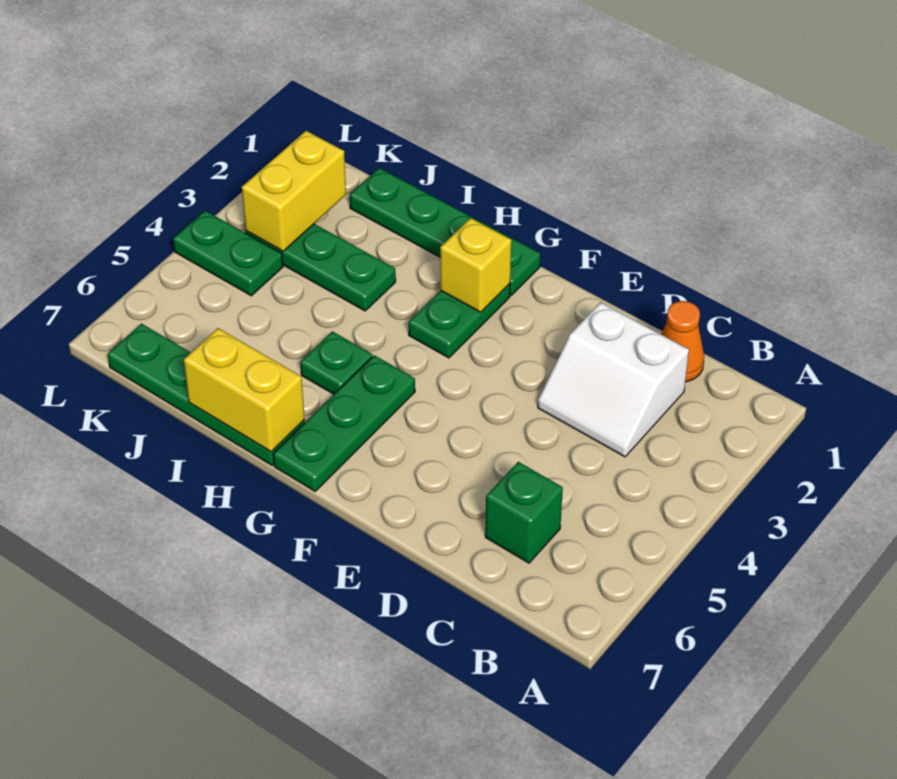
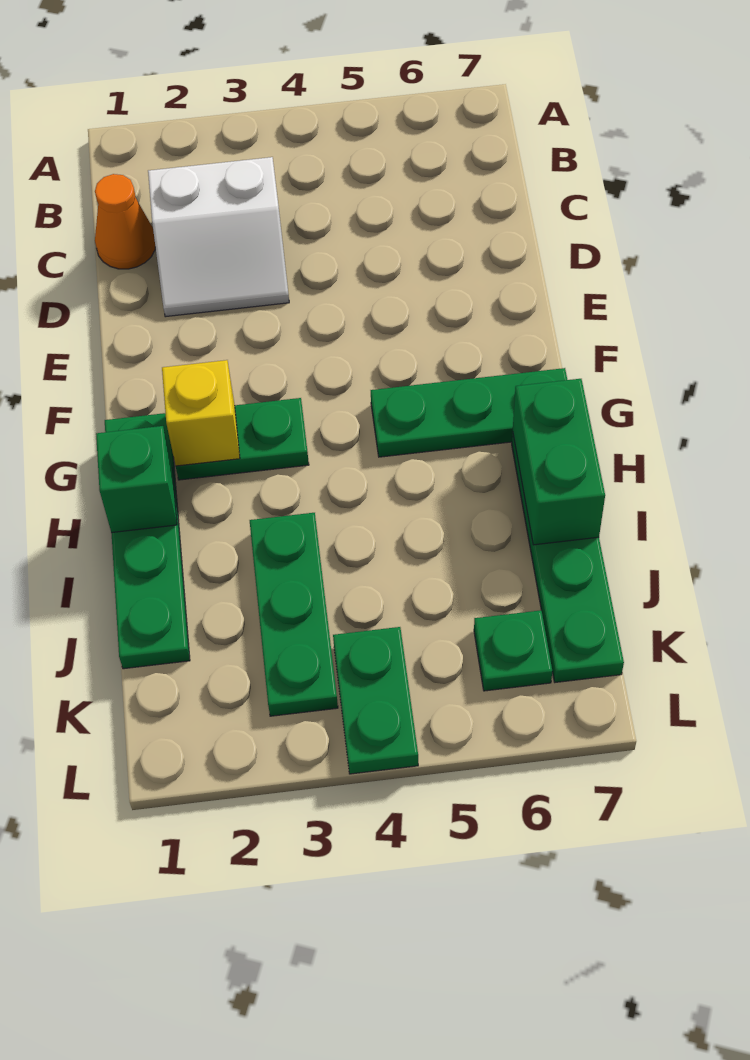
white slope C2:D3 level 1 top 2 -> white slope C2:D3 level 1 top C
green brick C6 level 1 -> green brick H1 level 2
green plate H5 level 1 -> green plate K6 level 1
yellow brick H7:I7 level 2 -> green brick H7:I7 level 2
yellow brick K2:K3 level 2 -> none

